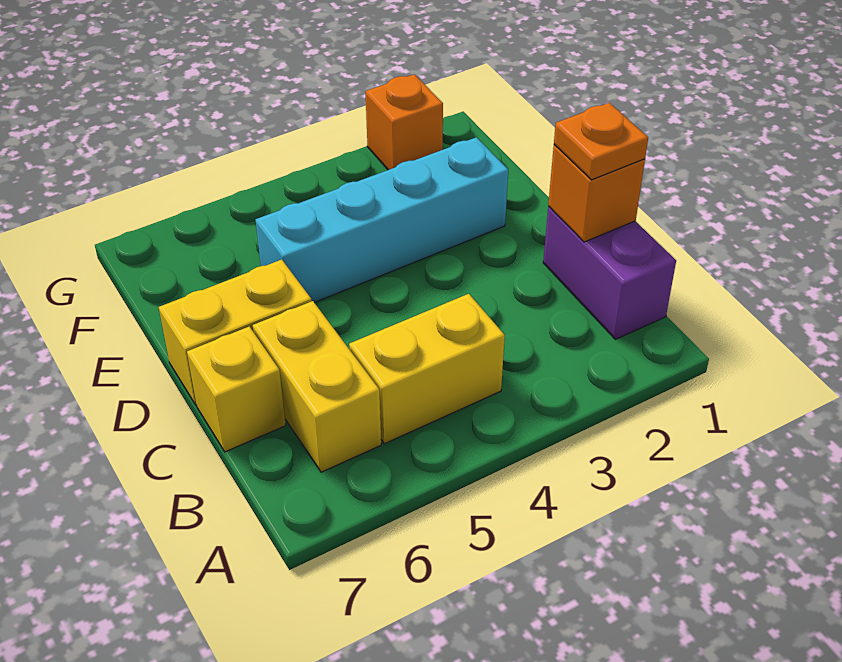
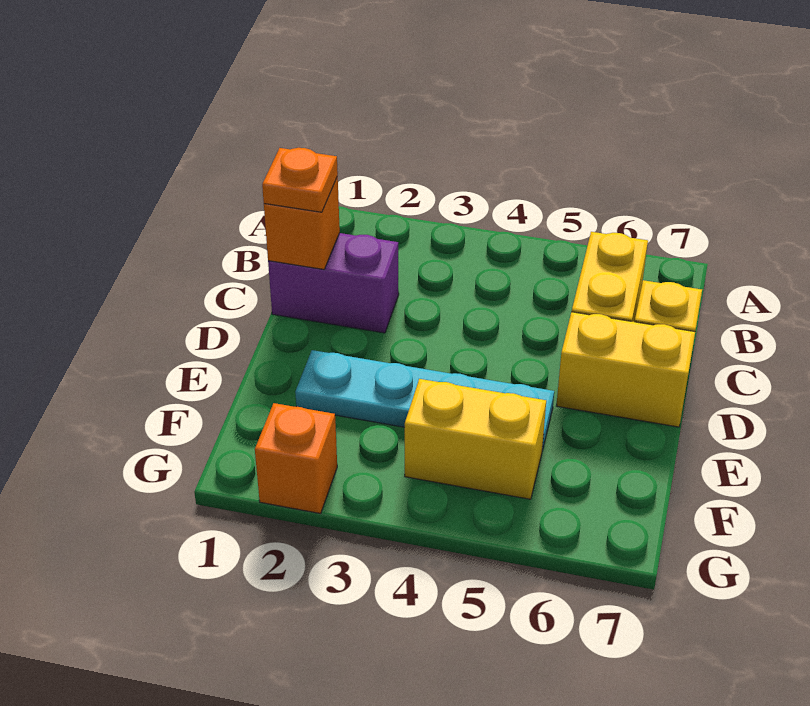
purple brick B1:C1 level 1 -> purple brick C1:C2 level 1
yellow brick B4:B5 level 1 -> yellow brick F4:F5 level 1
cyan brick E2:E5 level 1 -> cyan plate E2:E5 level 1

